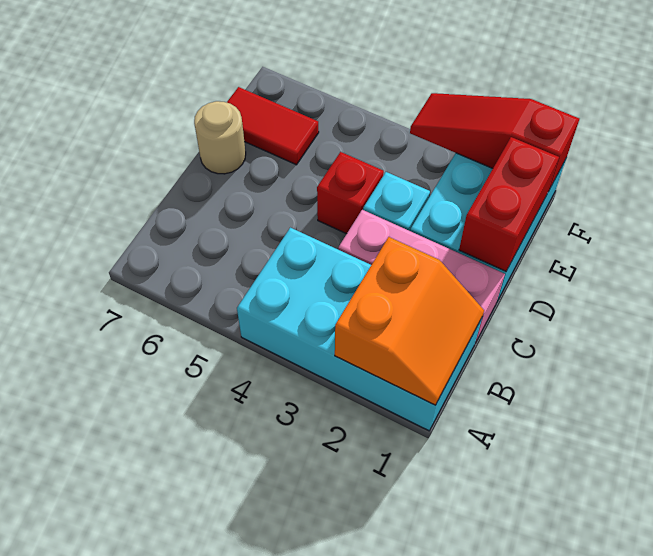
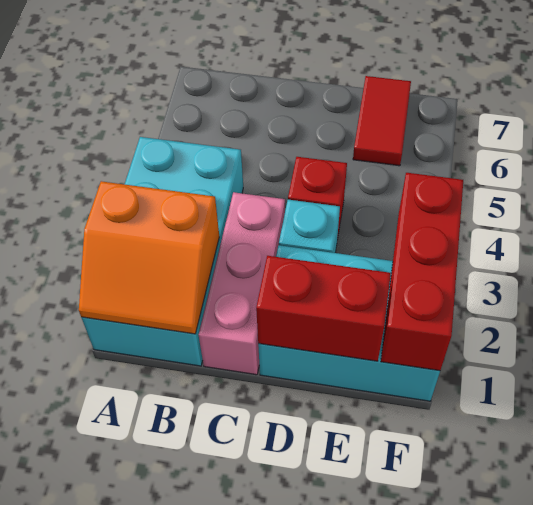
tan round brick D7 level 1 -> none
red slope F1:F3 level 2 top 1 -> red brick F1:F3 level 2

